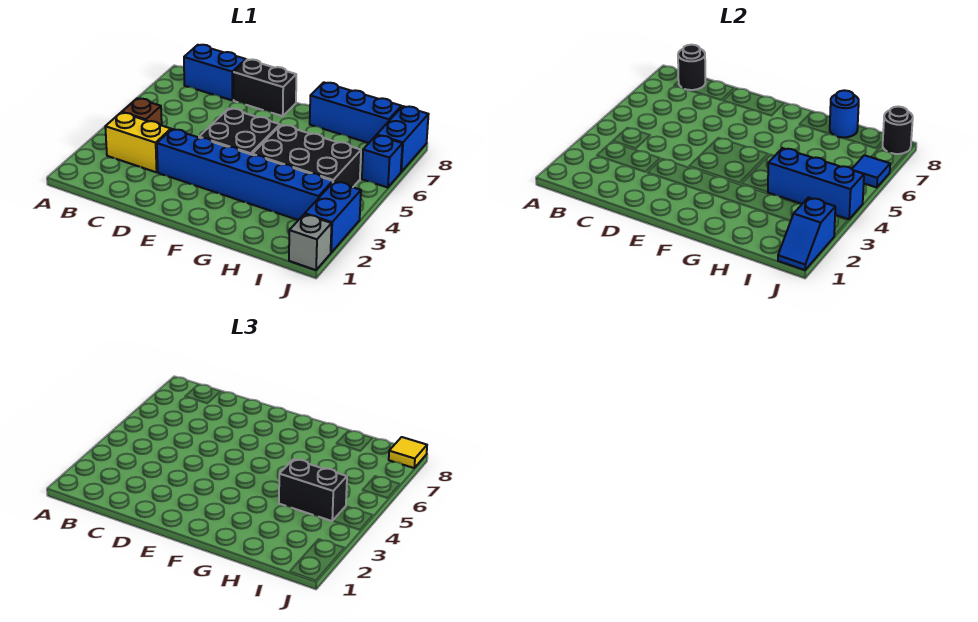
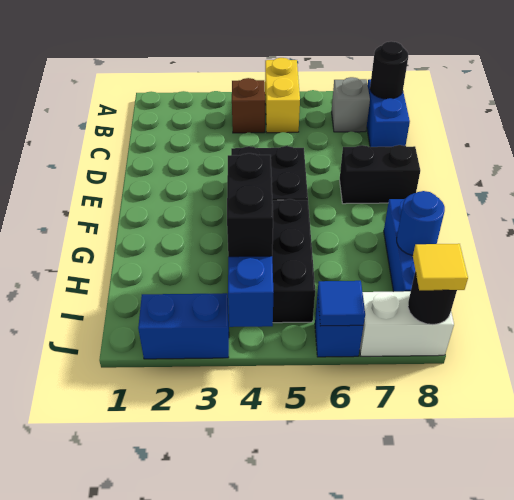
yellow brick B3:C3 level 1 -> yellow brick A5:B5 level 1
blue brick D3:I3 level 1 -> none
black brick D8:E8 level 1 -> black brick E7:E8 level 1
grey brick J1 level 1 -> grey brick B7 level 1
blue slope J1:J2 level 2 top 2 -> none
blue brick J7:J8 level 1 -> white brick J7:J8 level 1

